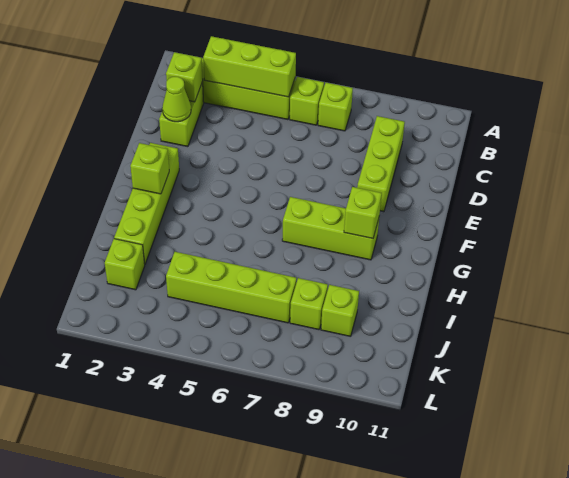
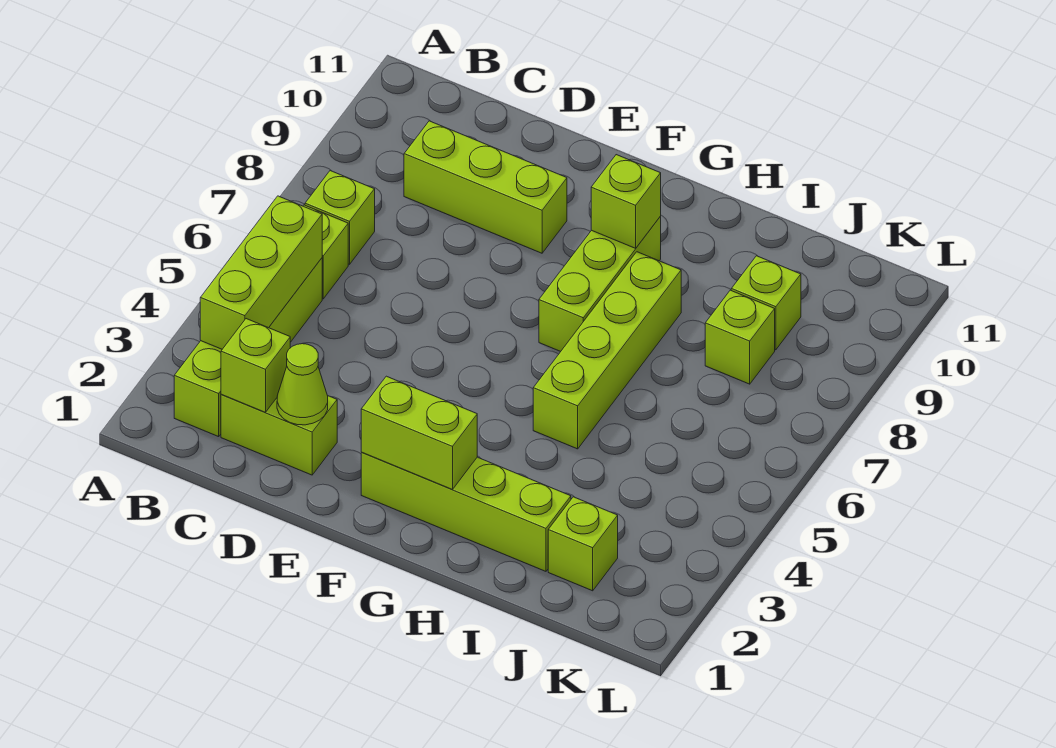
lime brick G2 level 2 -> lime brick F2:G2 level 2
lime brick J4:J7 level 1 -> lime brick H5:H8 level 1

